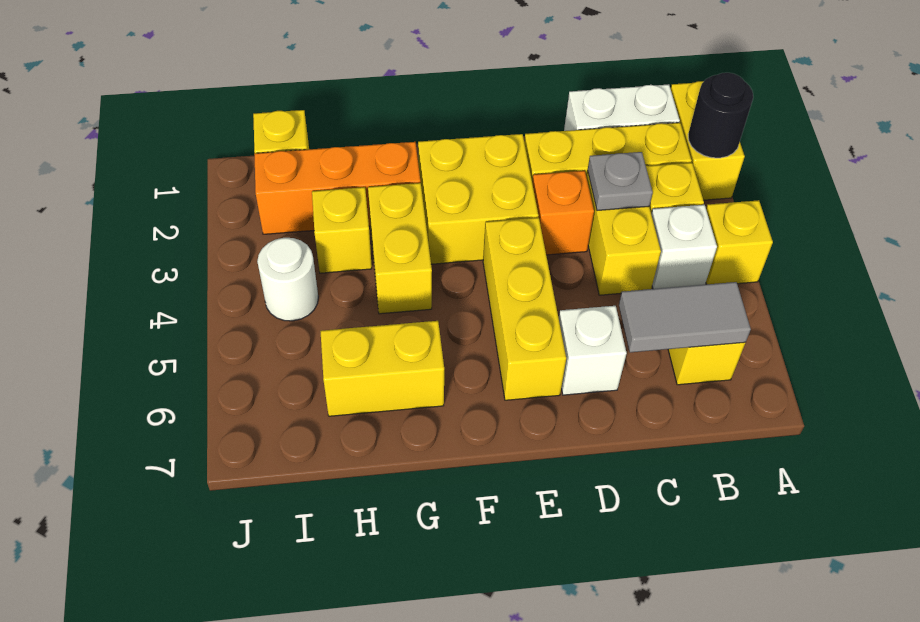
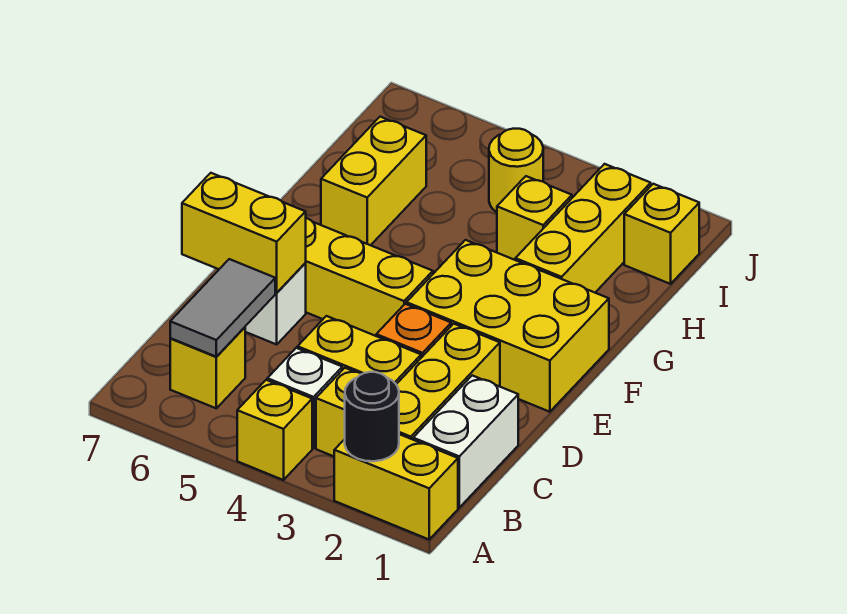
grey plate C3 level 2 -> none
yellow brick E2:F3 level 1 -> yellow brick E1:F3 level 1
orange brick G2:I2 level 1 -> yellow brick G2:I2 level 1
yellow brick G3:G4 level 1 -> yellow brick D6:D7 level 2
white round brick I4 level 1 -> yellow round brick I4 level 1

